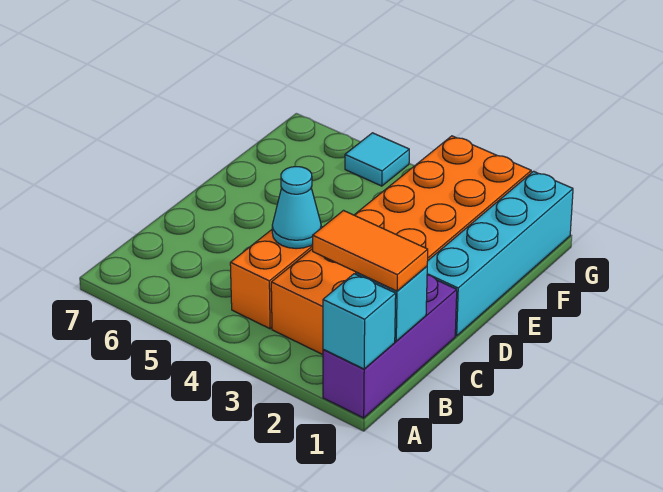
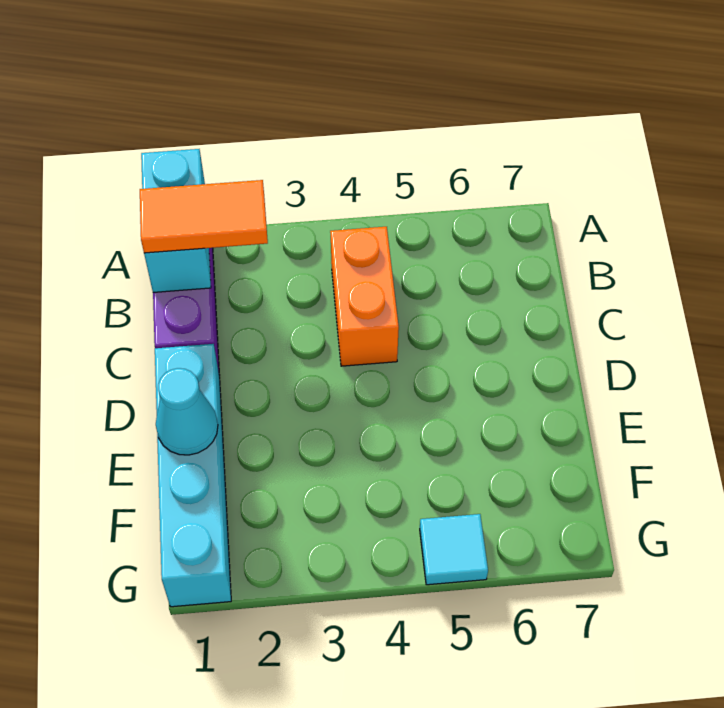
orange brick B2:G3 level 1 -> none
cyan cone C4 level 2 -> cyan cone E1 level 2

